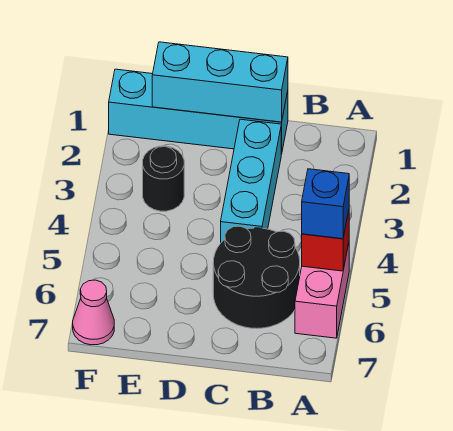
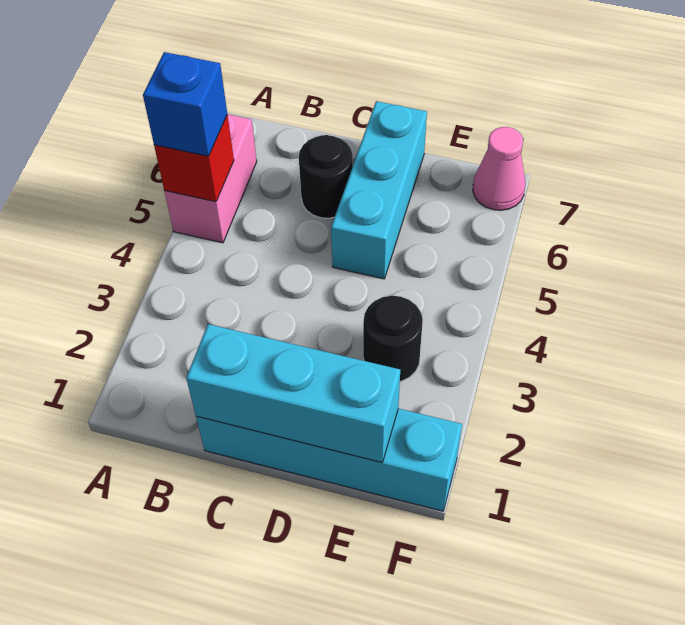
black round brick B5:C6 level 1 -> black round brick C6 level 1
cyan brick C2:C4 level 1 -> cyan brick D5:D7 level 1

